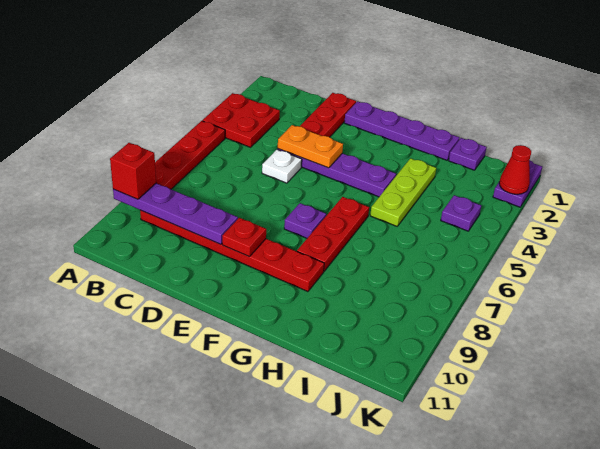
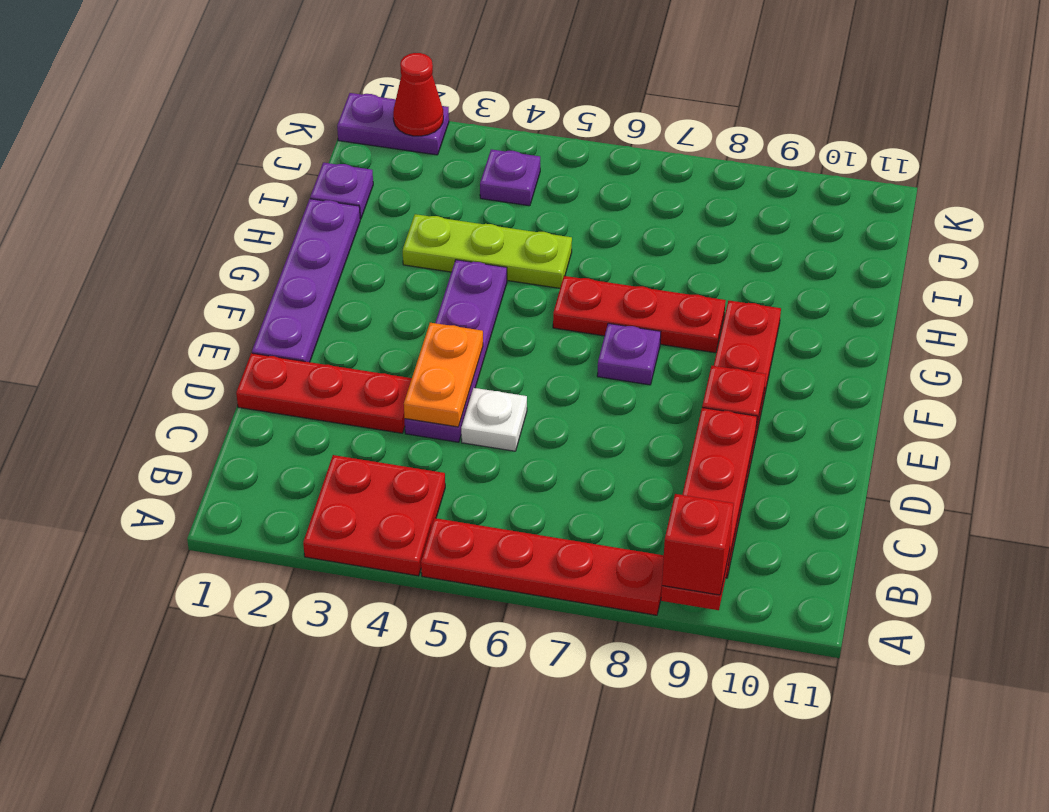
purple plate A9:D9 level 2 -> red plate A9:D9 level 2

